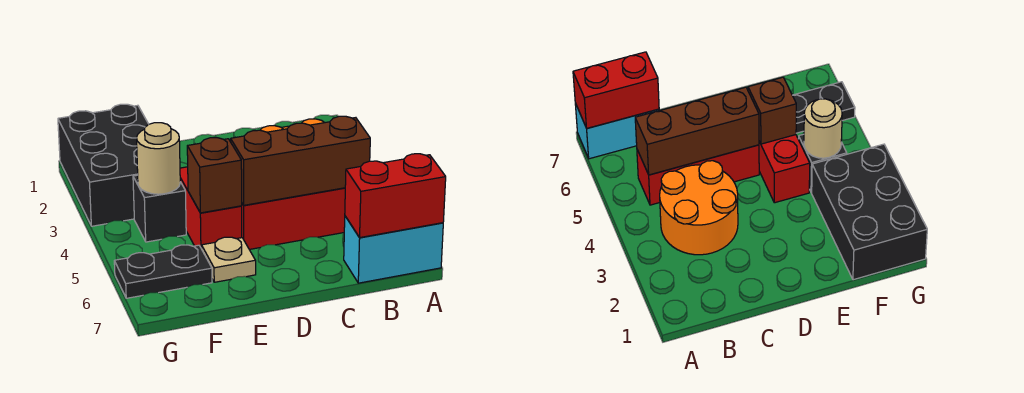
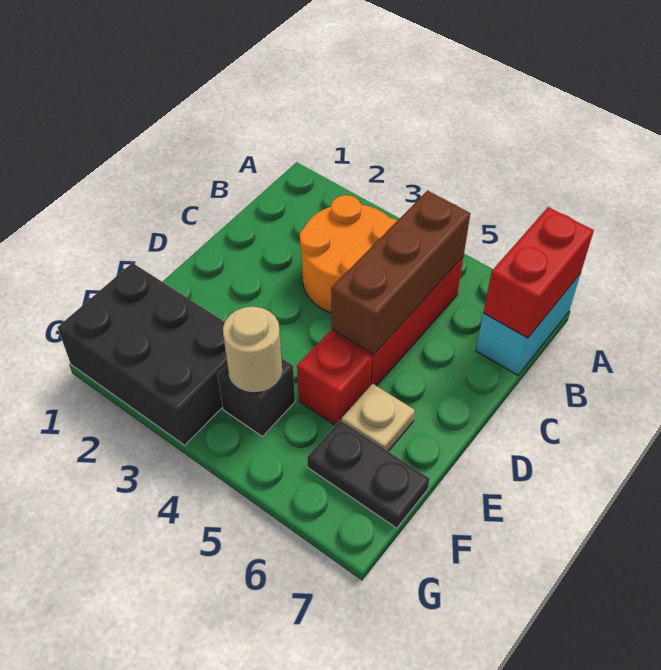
red brick E4:E5 level 1 -> red brick E5 level 1
brown brick E5 level 2 -> none
black plate F6:G6 level 1 -> black plate F6:F7 level 1

